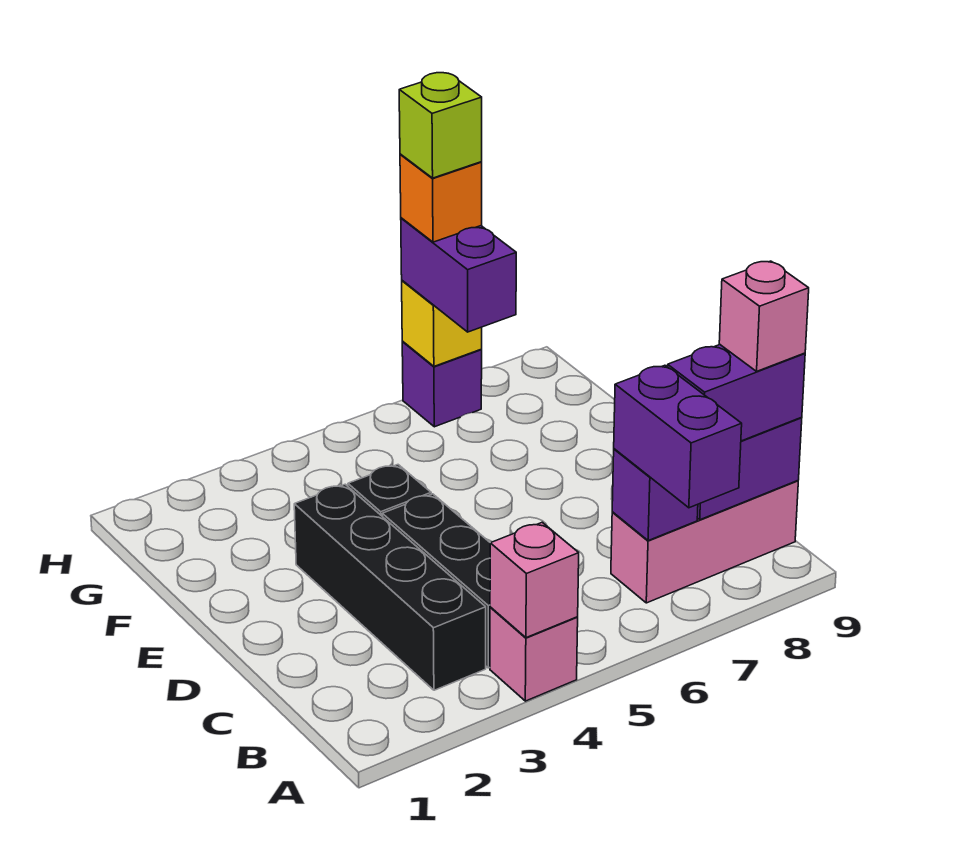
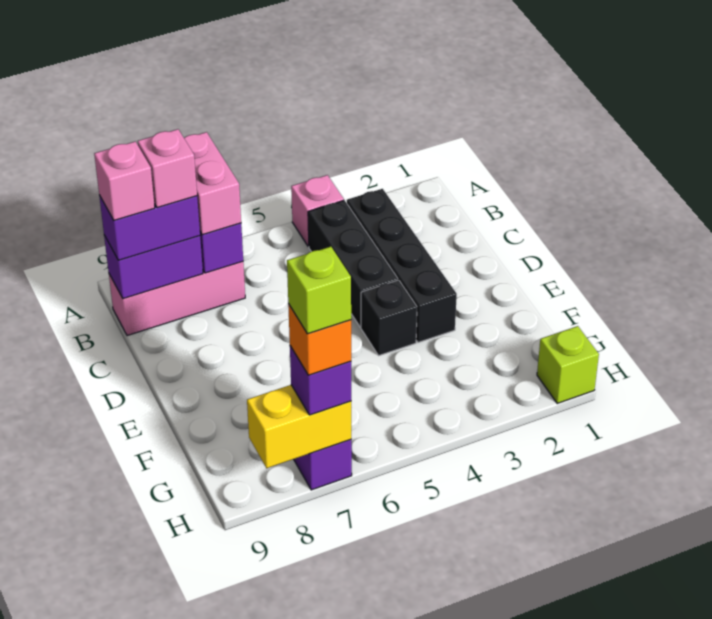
pink brick A4 level 2 -> pink brick B8 level 4
purple brick A7:B7 level 3 -> pink brick A7:B7 level 3
purple brick G7:H7 level 3 -> purple brick H7 level 3
none -> lime brick H1 level 1
yellow brick H7 level 2 -> yellow brick H7:H8 level 2

